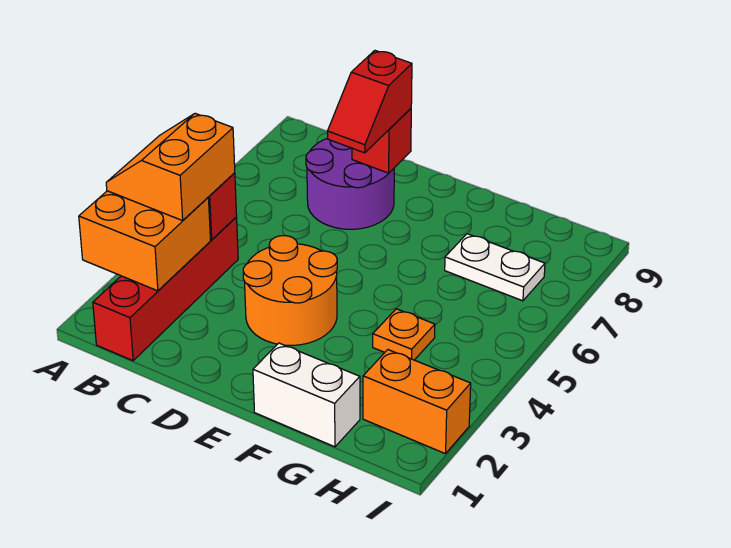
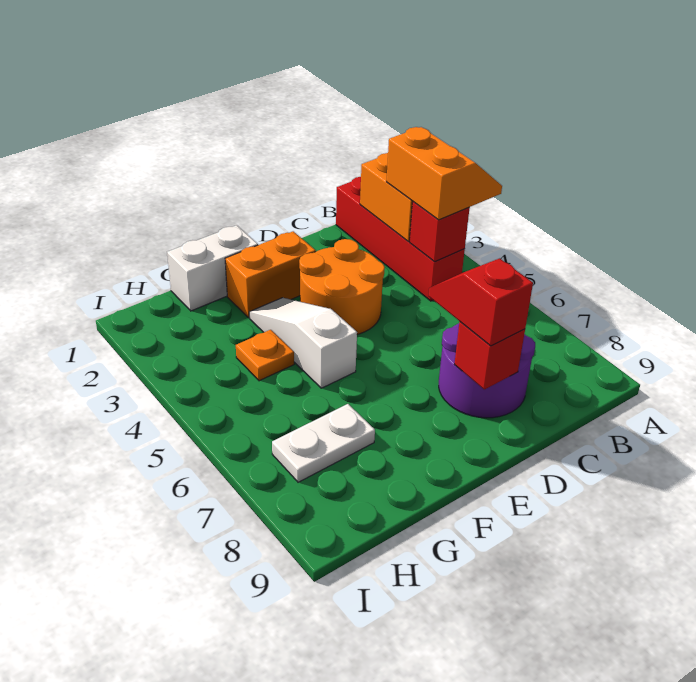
none -> white slope F3:F5 level 1 top 5
orange brick H2:I2 level 1 -> orange brick E2:F2 level 1

